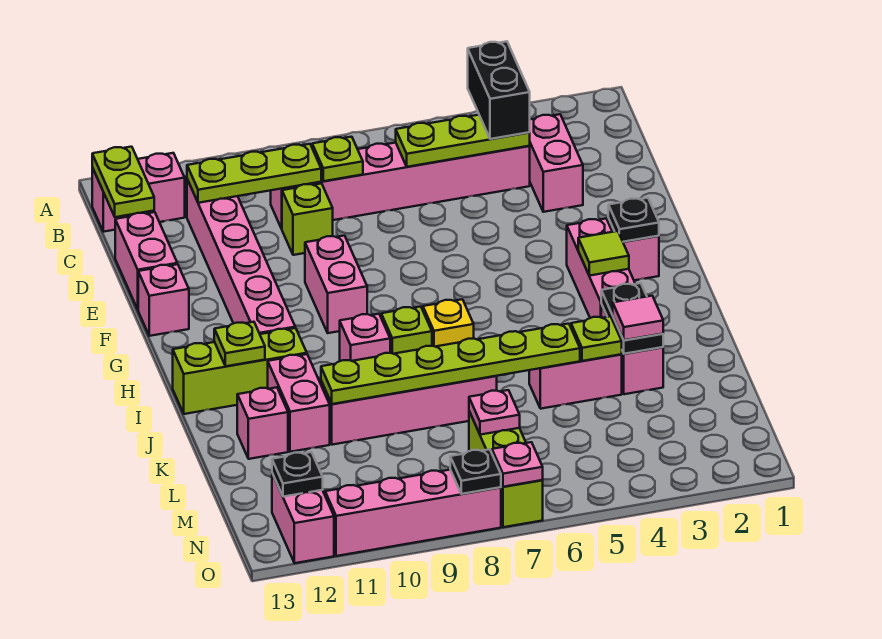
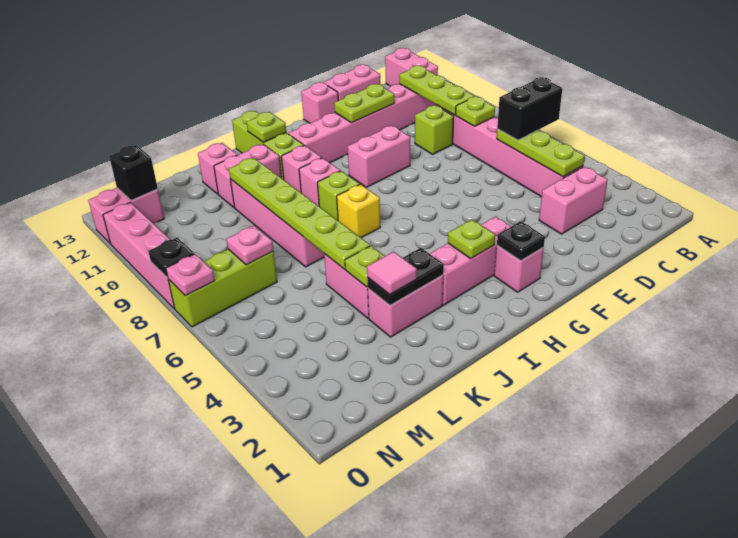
black brick B4:C4 level 3 -> black brick B6:C6 level 3
lime plate B13:C13 level 2 -> lime plate E11:F11 level 2
lime tile H3 level 2 -> lime plate H3 level 2
none -> pink brick I10 level 1
black plate N12 level 2 -> black brick N12 level 2

